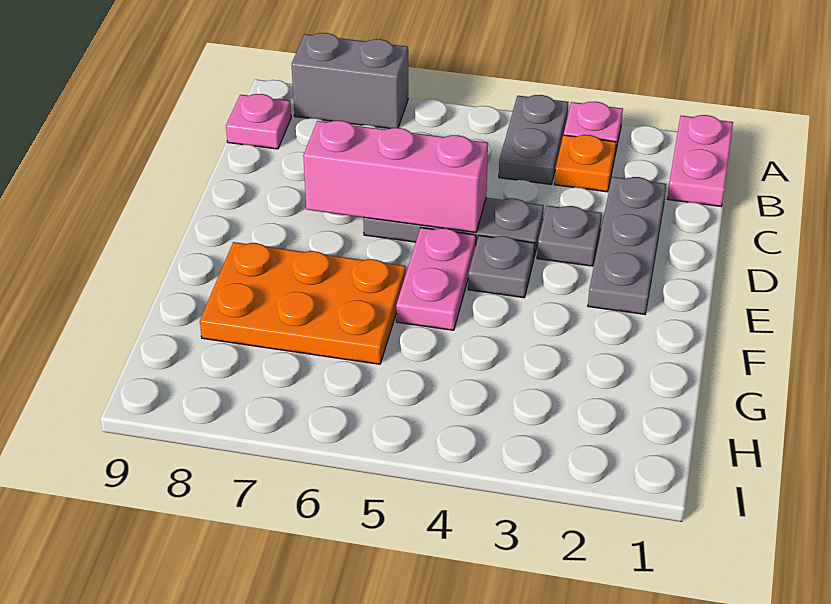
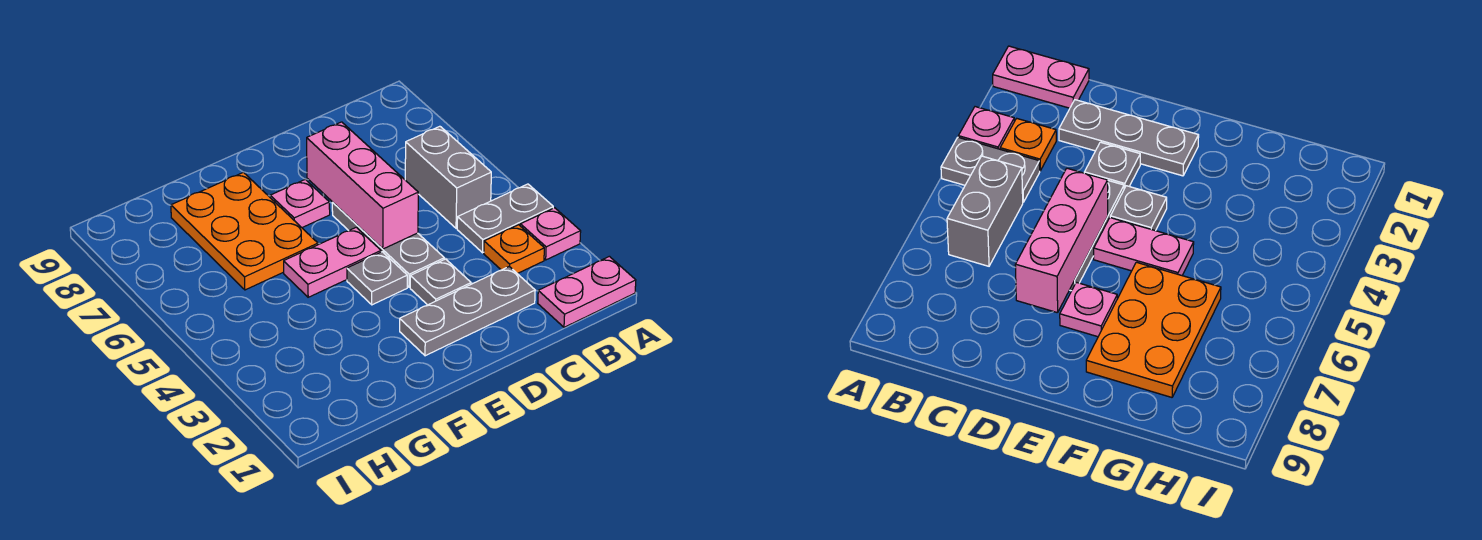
grey brick A7:A8 level 1 -> grey brick B5:B6 level 1
pink plate B9 level 1 -> pink plate E7 level 1

